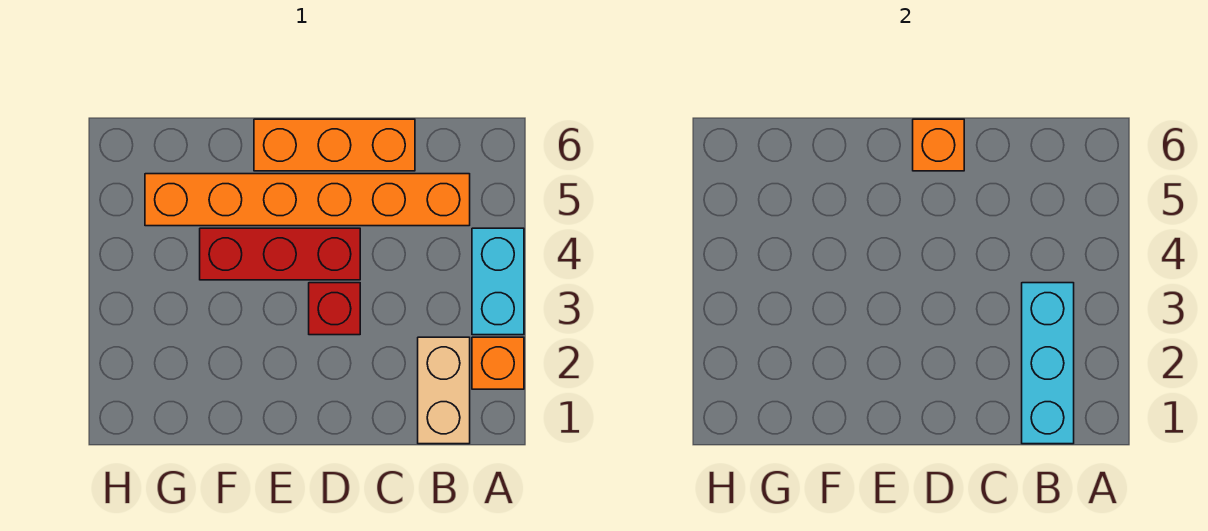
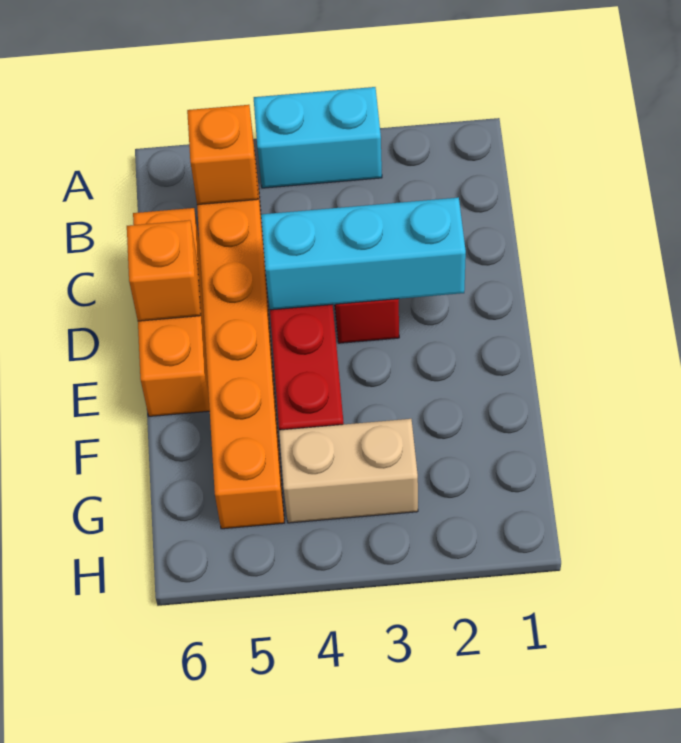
orange brick A2 level 1 -> orange brick B5 level 2
tan brick B1:B2 level 1 -> tan brick G3:G4 level 1
cyan brick B1:B3 level 2 -> cyan brick D2:D4 level 2

